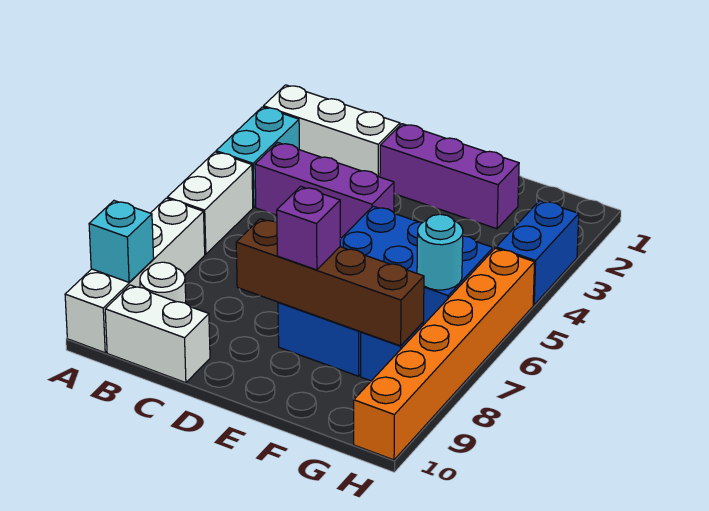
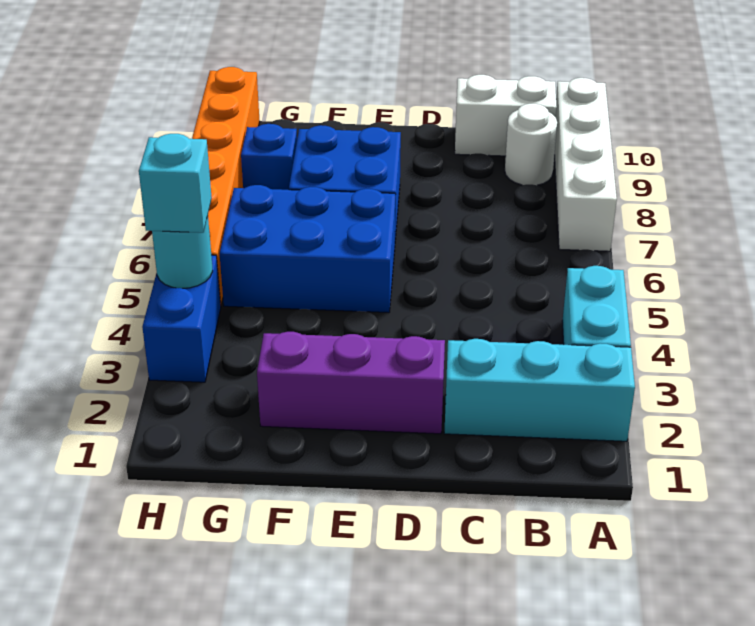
white brick A2:C2 level 1 -> cyan brick A2:C2 level 1
white brick A5:A6 level 1 -> none
cyan brick A9 level 2 -> cyan brick H4 level 3
purple brick B4:D4 level 1 -> none
brown brick D8:G8 level 2 -> none
purple brick E8 level 3 -> none
cyan round brick G6 level 2 -> cyan round brick H4 level 2

